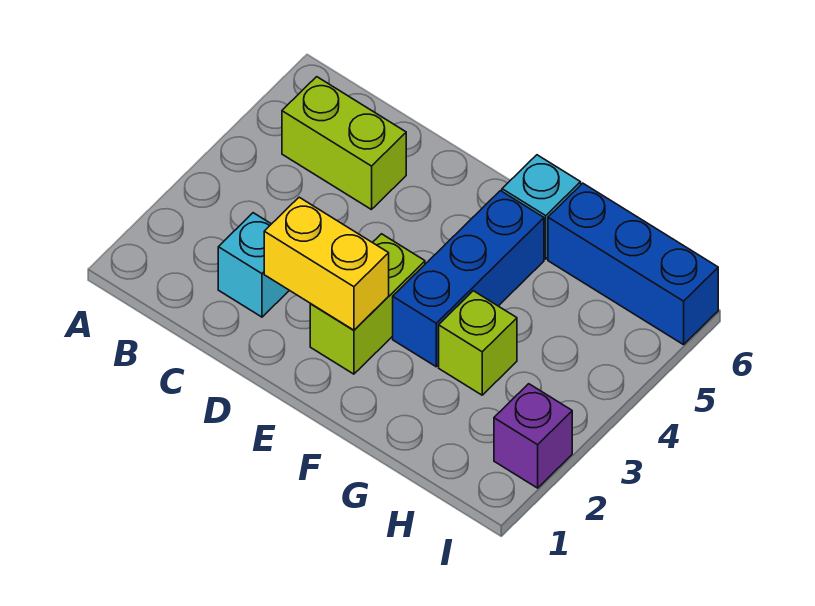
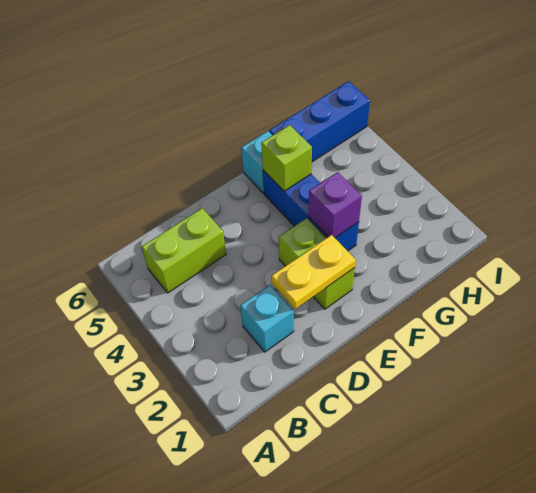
yellow brick D2:E2 level 2 -> yellow plate D2:E2 level 2
lime brick G3 level 1 -> lime brick F5 level 2
purple brick I2 level 1 -> purple brick F3 level 2

